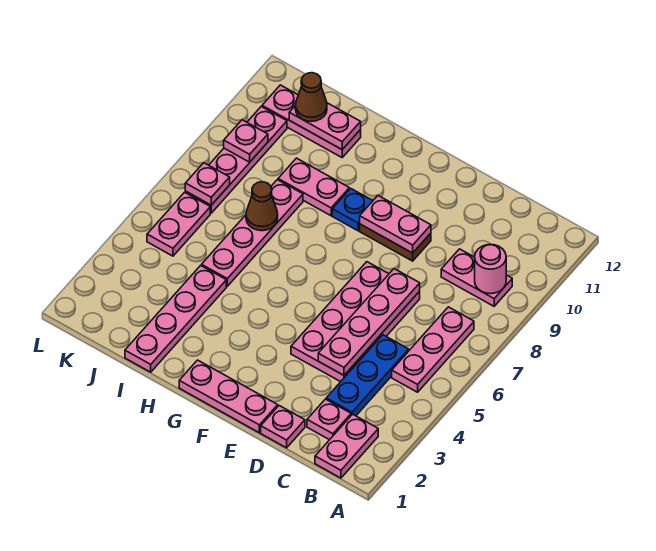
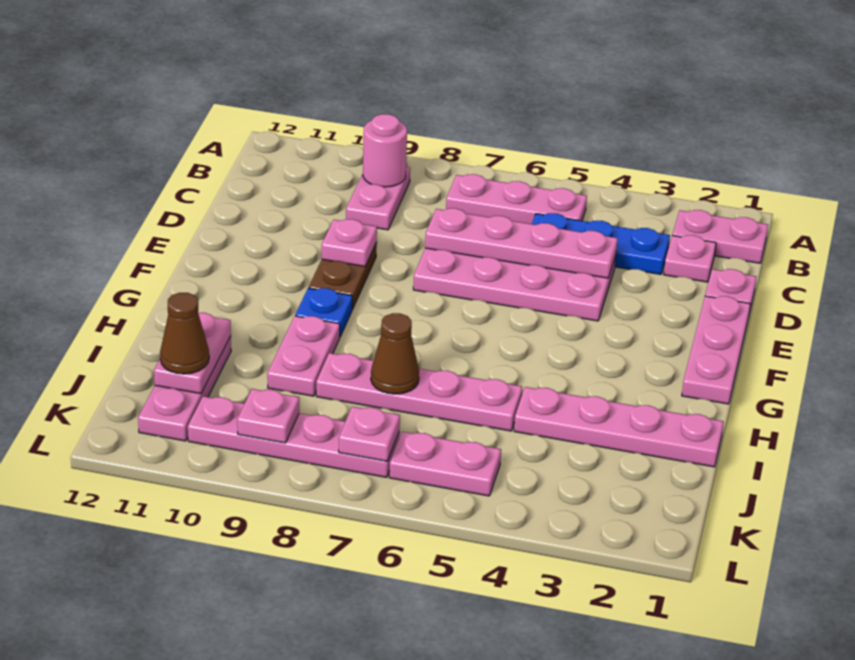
pink plate E9:F9 level 2 -> pink plate E9 level 2

